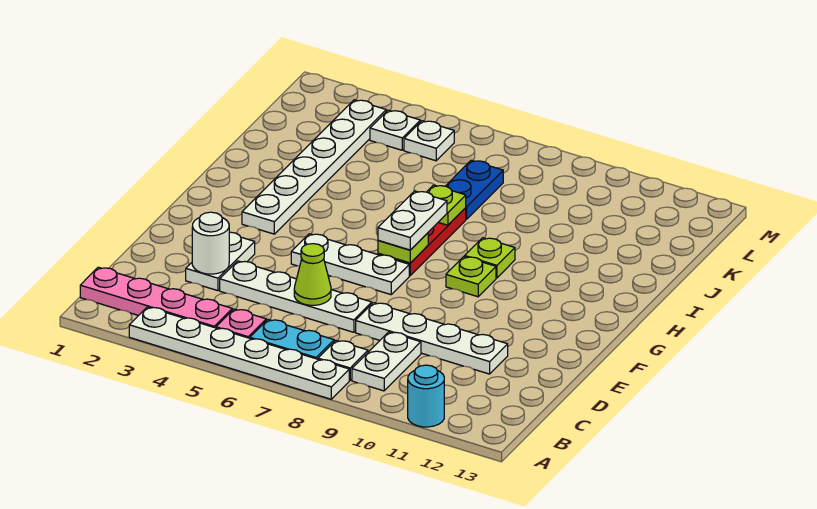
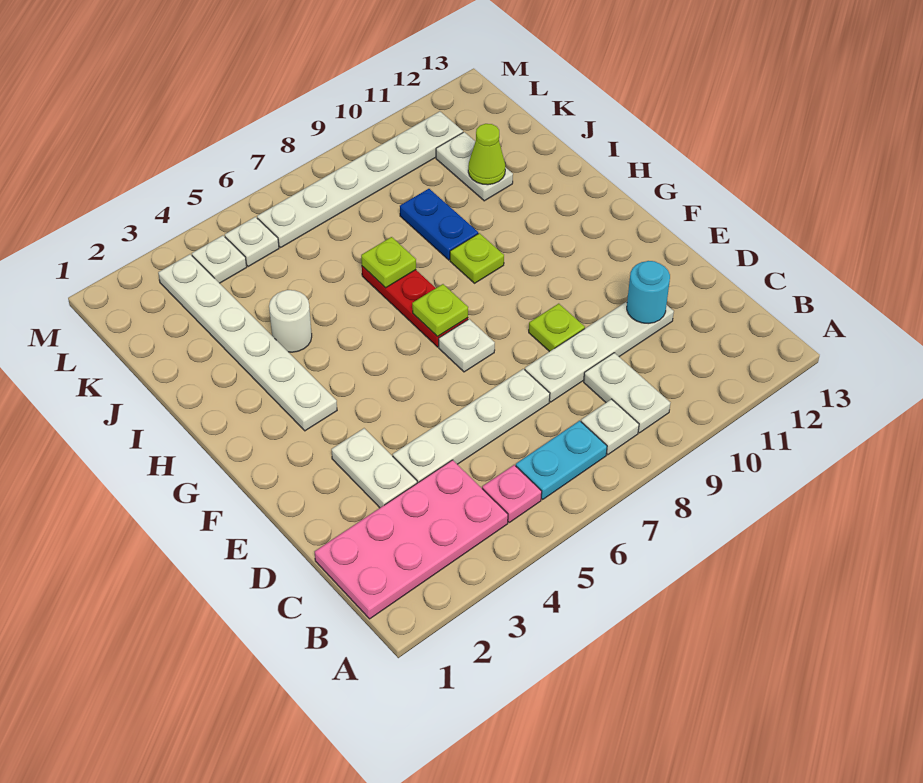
white plate A3:A8 level 1 -> white plate L6:L11 level 1
cyan round brick A11 level 1 -> cyan round brick D11 level 2
pink plate B1:B4 level 1 -> pink plate B1:C4 level 1
white round brick D3 level 2 -> white round brick I4 level 1
lime cone D6 level 2 -> lime cone J11 level 2
white plate F5:F7 level 1 -> white plate F7 level 1
white plate G7:H7 level 3 -> white plate J11:K11 level 1
lime plate G9 level 1 -> lime plate E9 level 1
blue plate J7:K7 level 1 -> blue plate I9:J9 level 1

